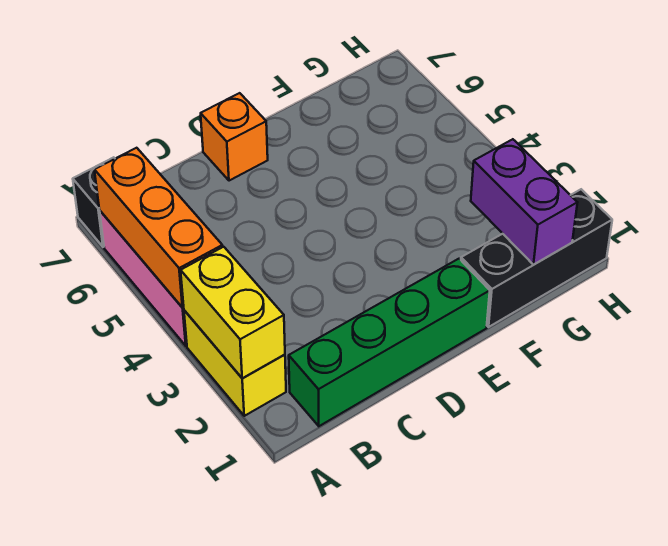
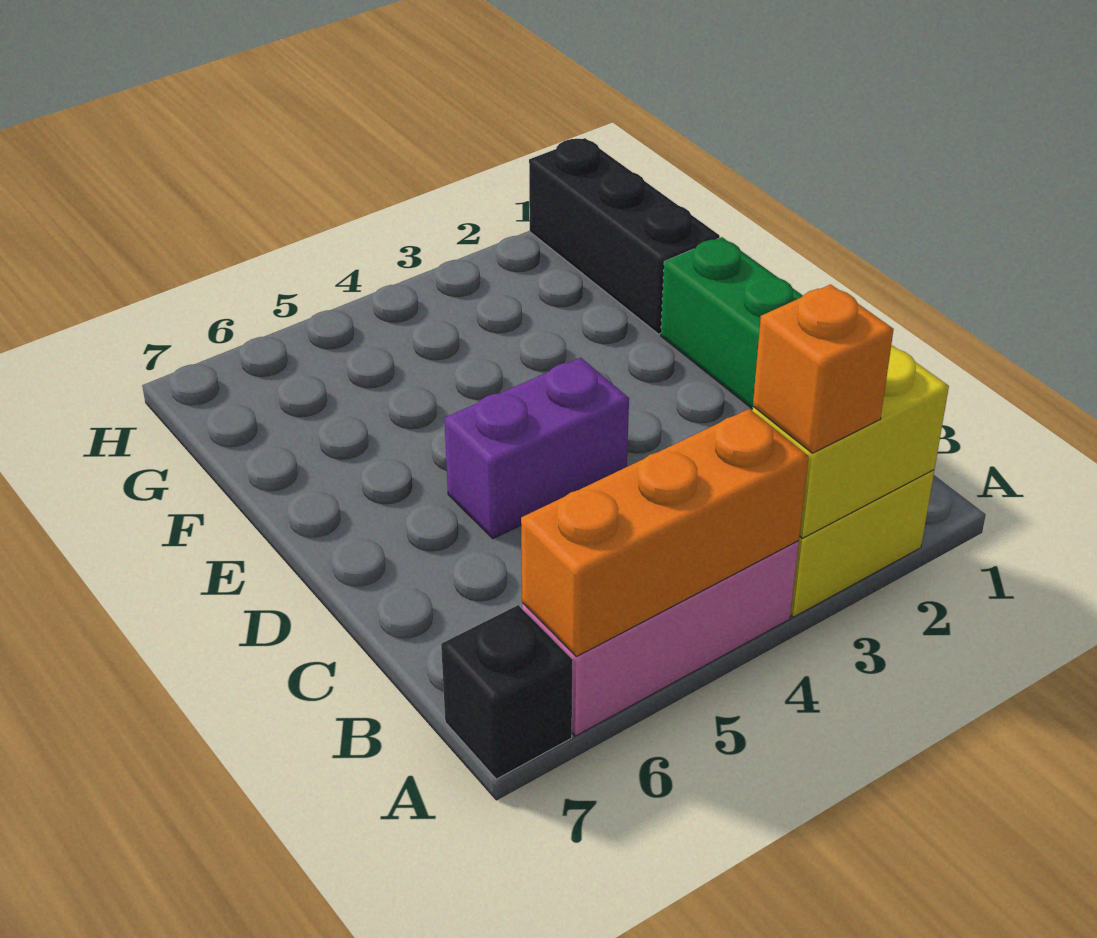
orange brick D7 level 1 -> orange brick A3 level 3
purple brick G1:G2 level 2 -> purple brick D4:D5 level 1

